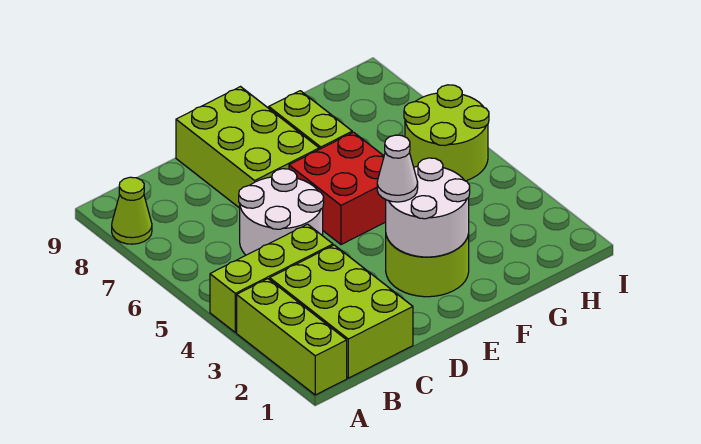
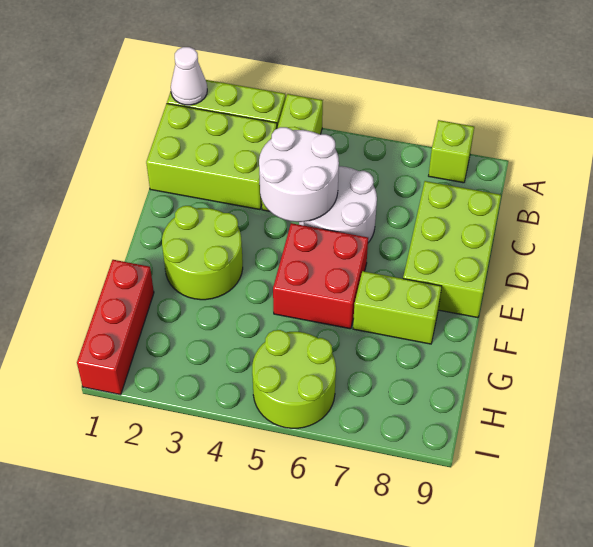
lime cone A8 level 1 -> lime brick A8 level 1
lime brick D7:E9 level 1 -> lime brick C8:E9 level 1
white round brick E2:F3 level 2 -> white round brick C4:D5 level 2
white cone E3 level 3 -> white cone A1 level 2
none -> red brick G1:I1 level 1

